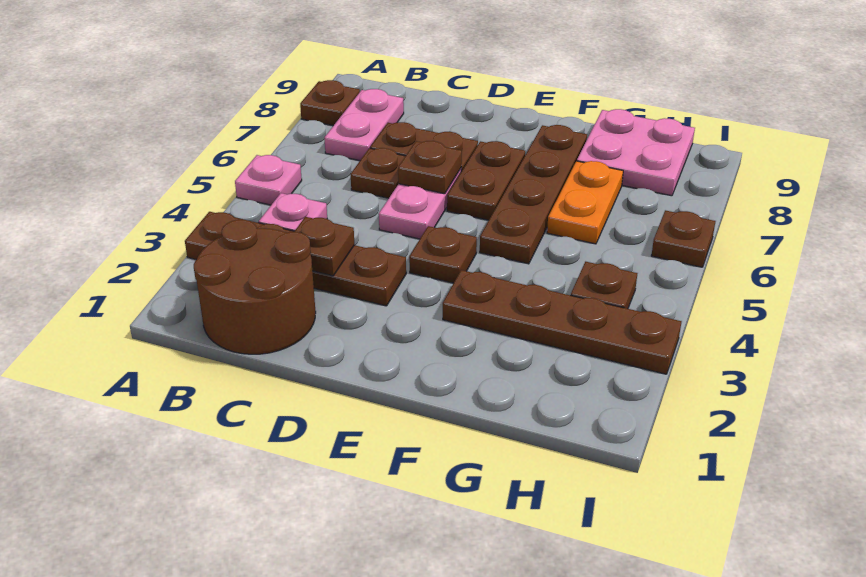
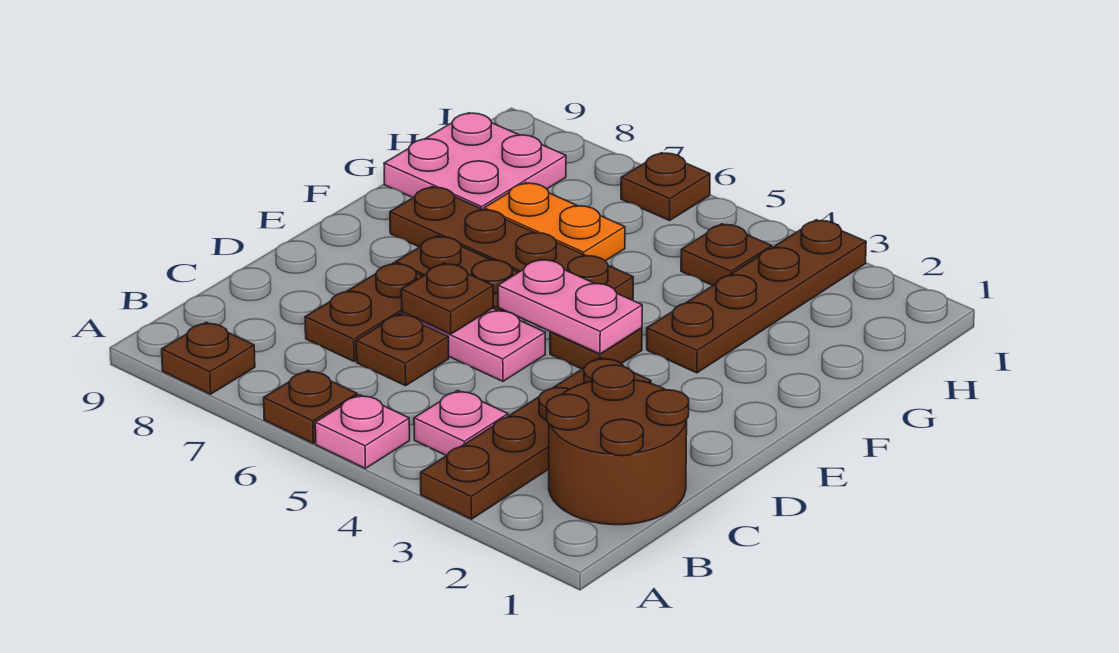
pink plate B7:B8 level 1 -> pink plate E4:E5 level 2
brown plate C3 level 2 -> brown plate A6 level 1

